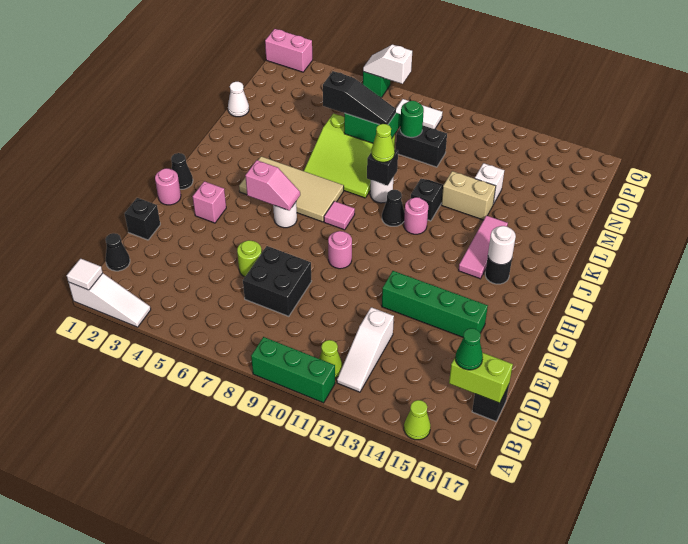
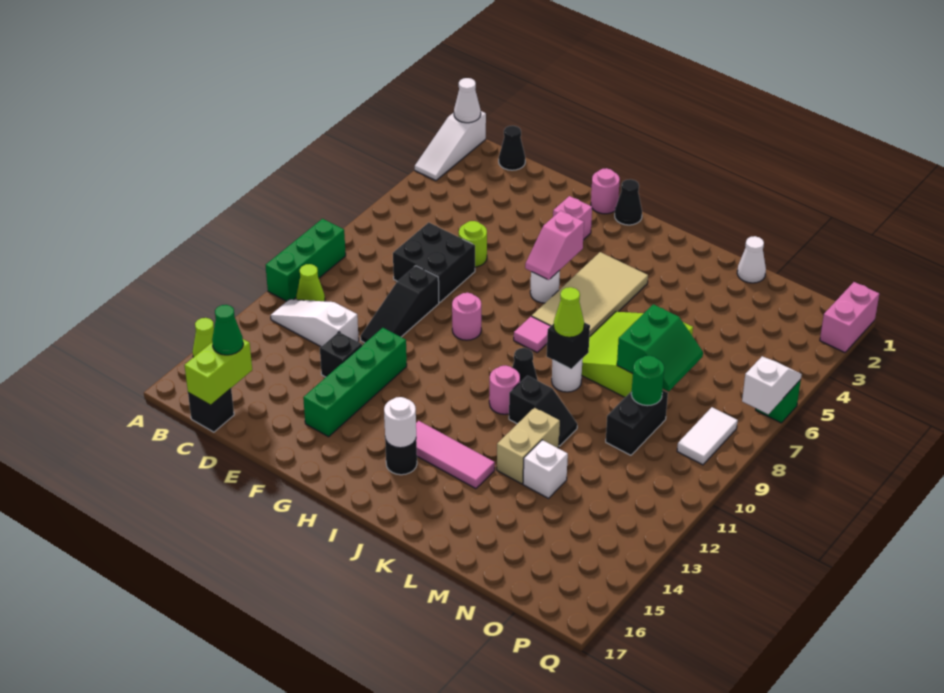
white tile A1 level 2 -> white cone A1 level 2
black brick E1 level 1 -> black brick E13 level 1
black slope M6:M8 level 3 top 6 -> black slope E9:E11 level 1 top 9

